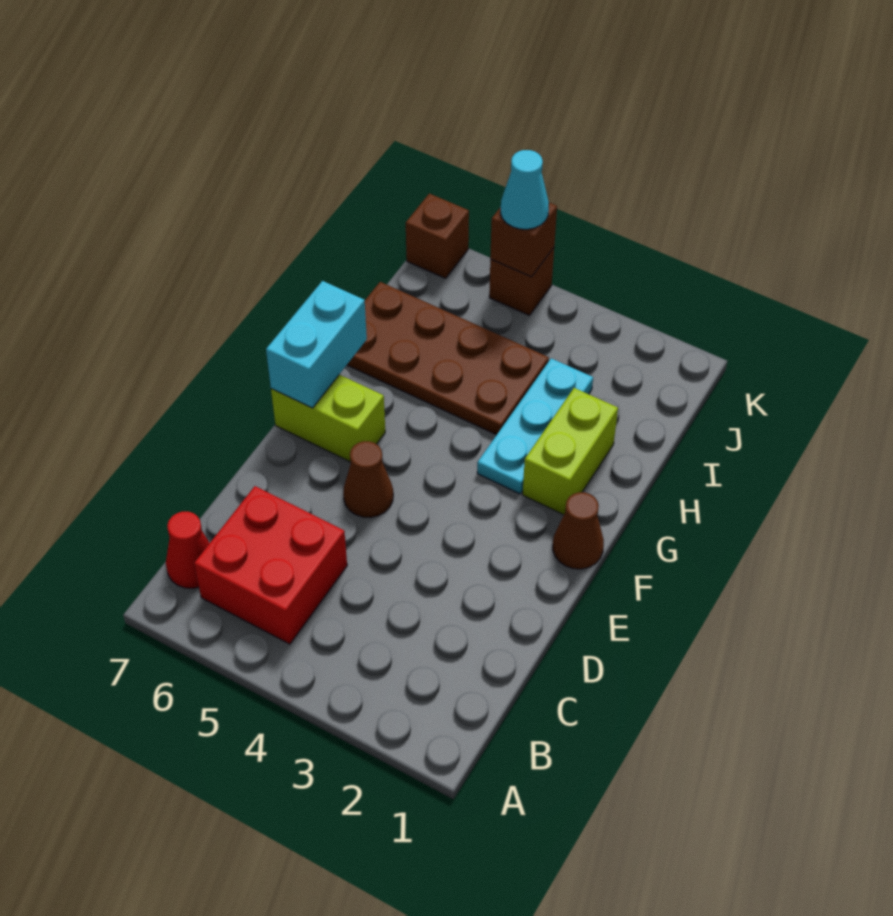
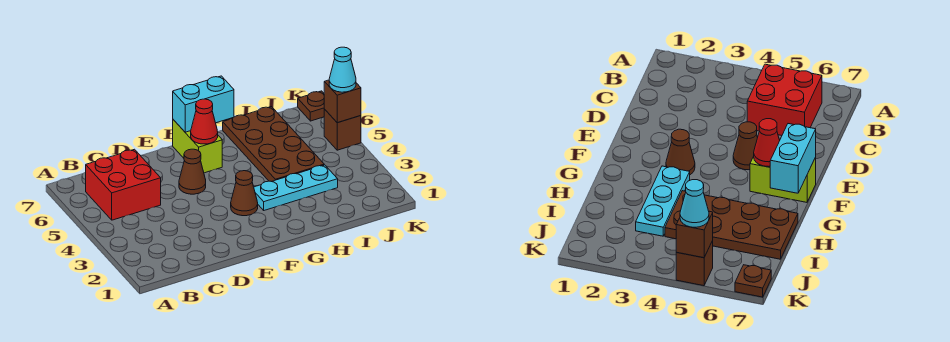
red cone B7 level 1 -> red cone F6 level 2
brown cone F1 level 1 -> brown cone F3 level 1
lime brick G2:H2 level 1 -> none
brown brick K7 level 1 -> brown plate K7 level 1

